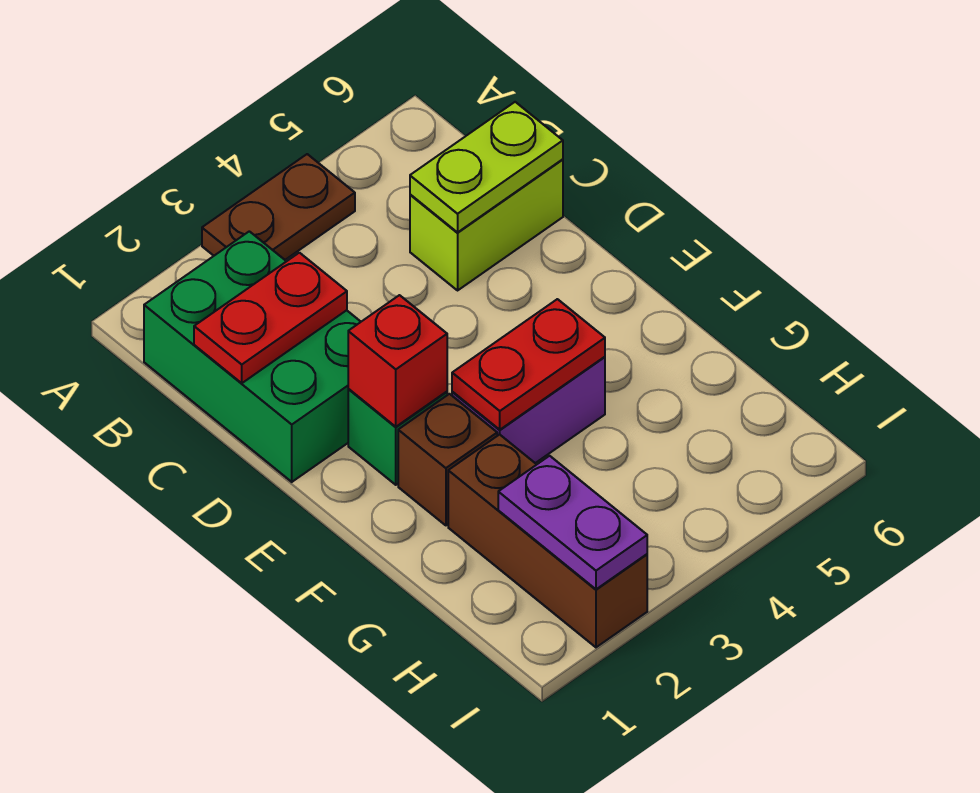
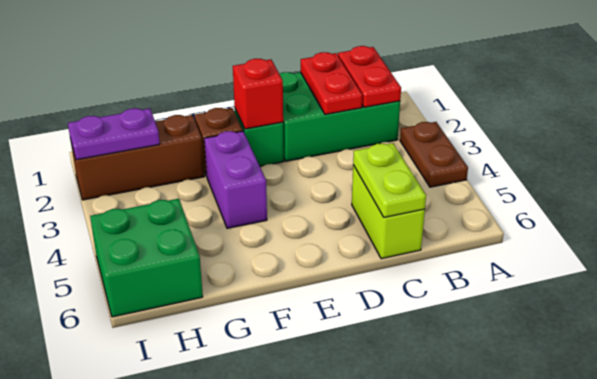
red plate F3:F4 level 2 -> red plate B1:B2 level 2
none -> green brick H5:I6 level 1

